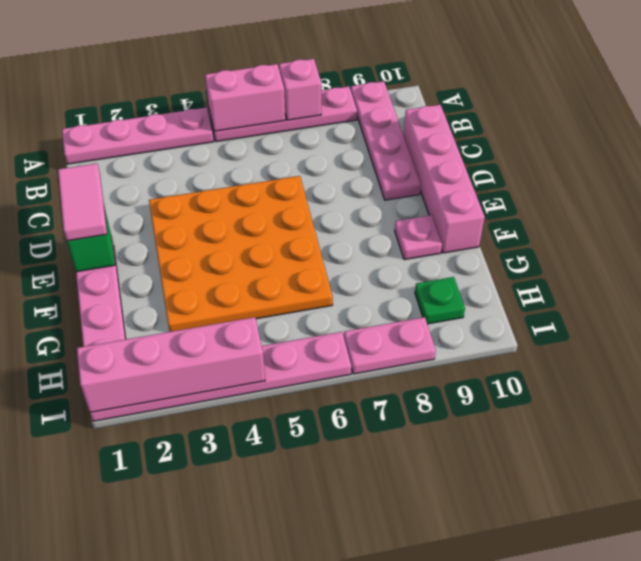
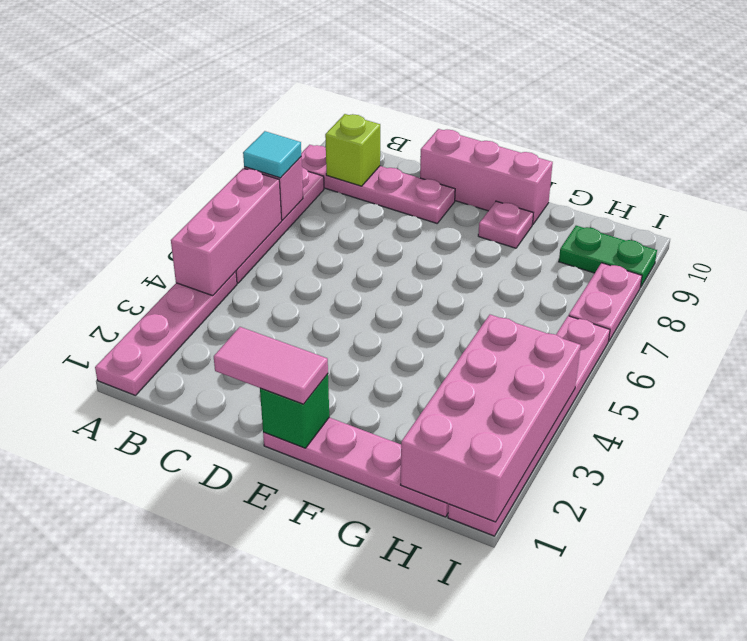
pink brick A5:A6 level 2 -> pink brick A4:A6 level 2
none -> cyan tile A7 level 3
none -> lime brick B9 level 2
pink brick C10:F10 level 1 -> pink brick D10:F10 level 1
orange plate D3:G6 level 1 -> none
green plate H9 level 1 -> green plate H9:I9 level 1
pink brick I1:I4 level 2 -> pink brick H1:I4 level 2

